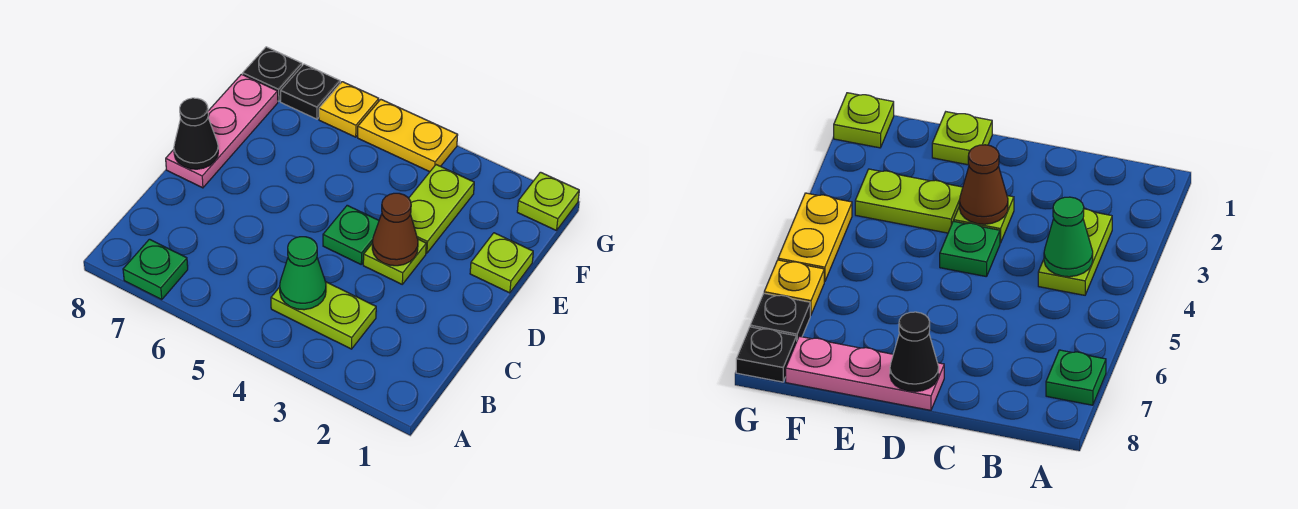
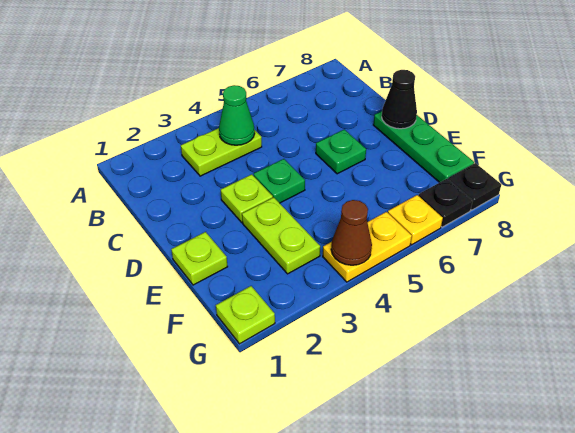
green plate A7 level 1 -> green plate D6 level 1
brown cone D3 level 2 -> brown cone G4 level 2
pink plate D8:F8 level 1 -> green plate D8:F8 level 1

